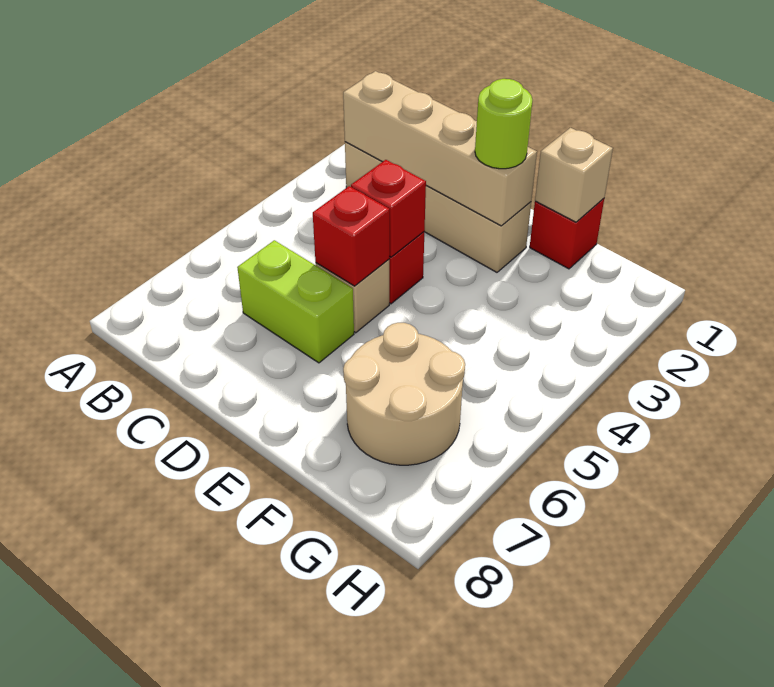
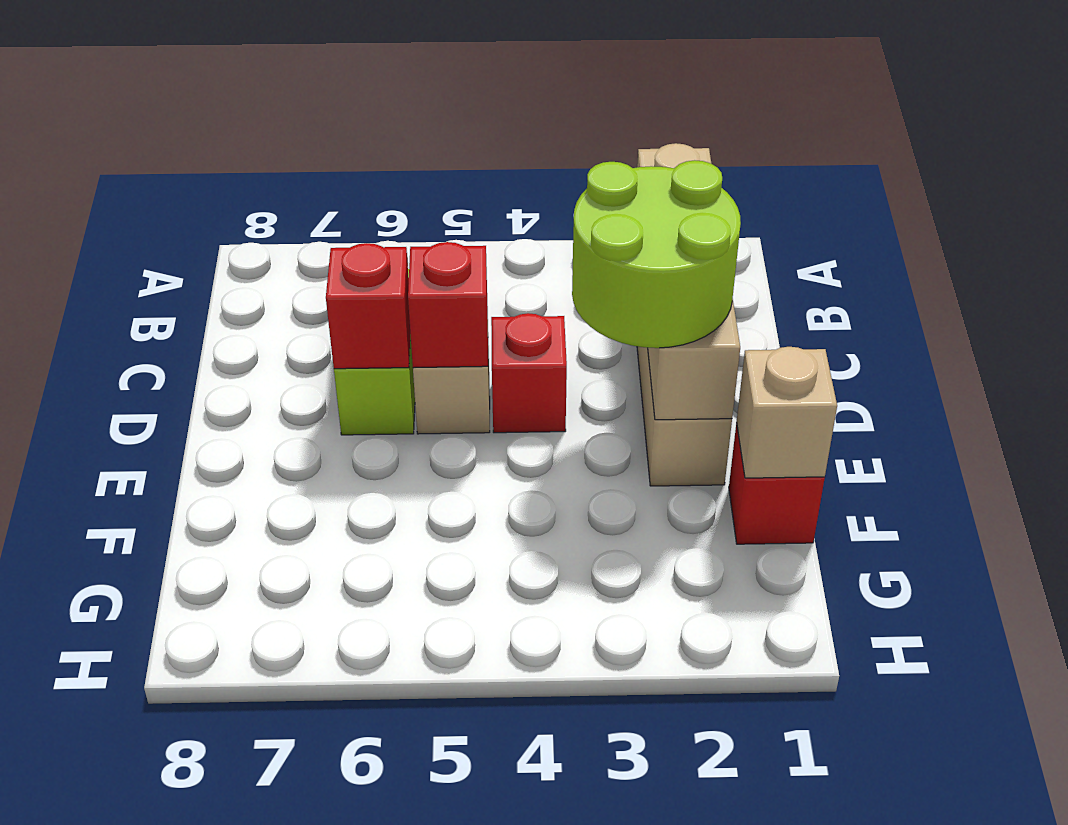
red brick D4 level 2 -> red brick D6 level 2
lime round brick E2 level 3 -> lime round brick D2:E3 level 3
tan round brick F6:G7 level 1 -> none

